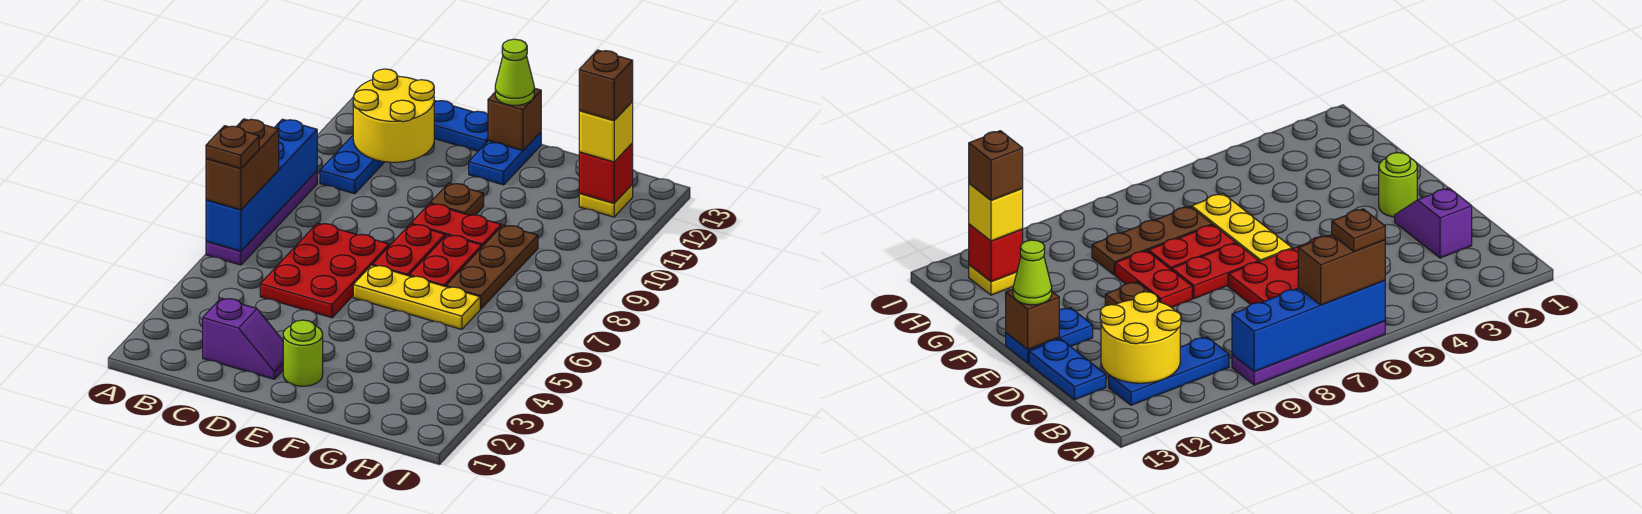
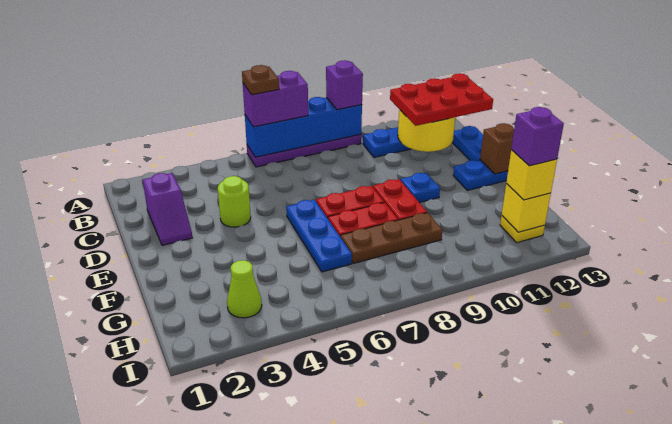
brown brick A6:A7 level 3 -> purple brick A6:A7 level 3
none -> purple brick A9 level 3
red plate C5:D7 level 1 -> red plate B11:C13 level 3
lime round brick E2 level 1 -> lime round brick D4 level 1
yellow plate E6:G6 level 1 -> blue plate E6:G6 level 1
brown plate E10 level 1 -> blue plate E10 level 1
lime cone E13 level 3 -> lime cone H3 level 1
red brick H12 level 2 -> yellow brick H12 level 2
brown brick H12 level 4 -> purple brick H12 level 4

